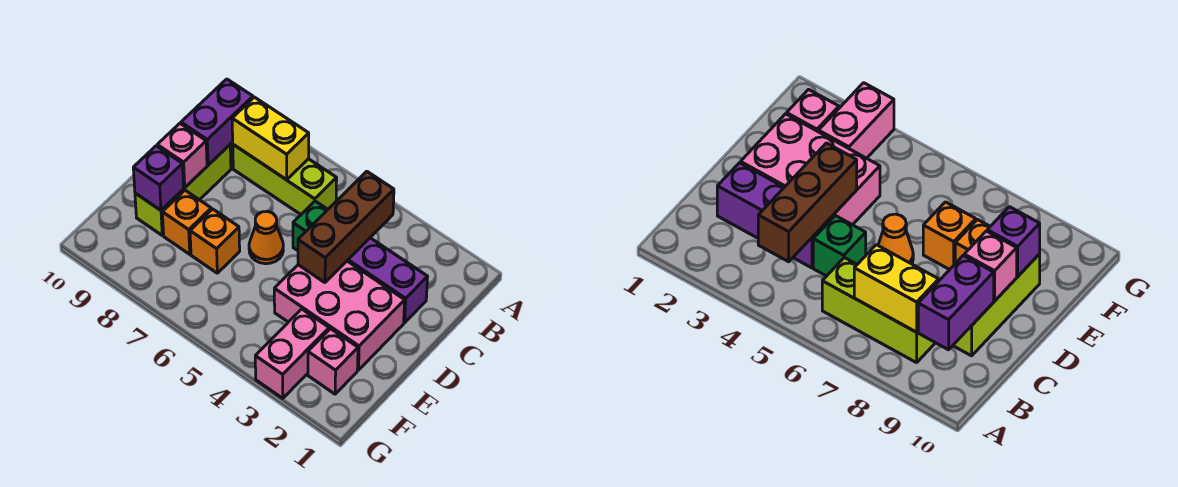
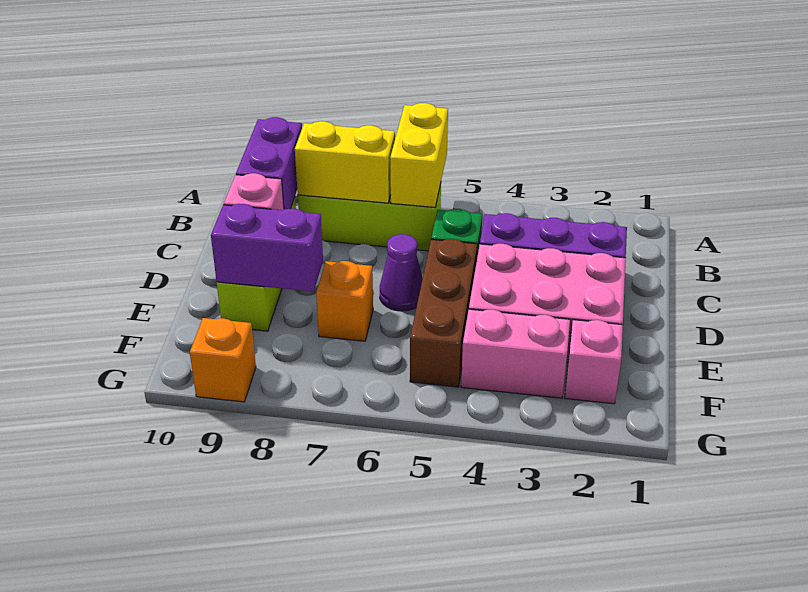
none -> yellow brick A6:B6 level 2
brown brick B4:D4 level 2 -> brown brick D5:F5 level 1
orange cone D6 level 1 -> purple cone D6 level 1
orange brick E8 level 1 -> orange brick G9 level 1
purple brick E9 level 2 -> purple brick E8:E9 level 2
pink brick F3:G3 level 1 -> pink brick F3:F4 level 1

